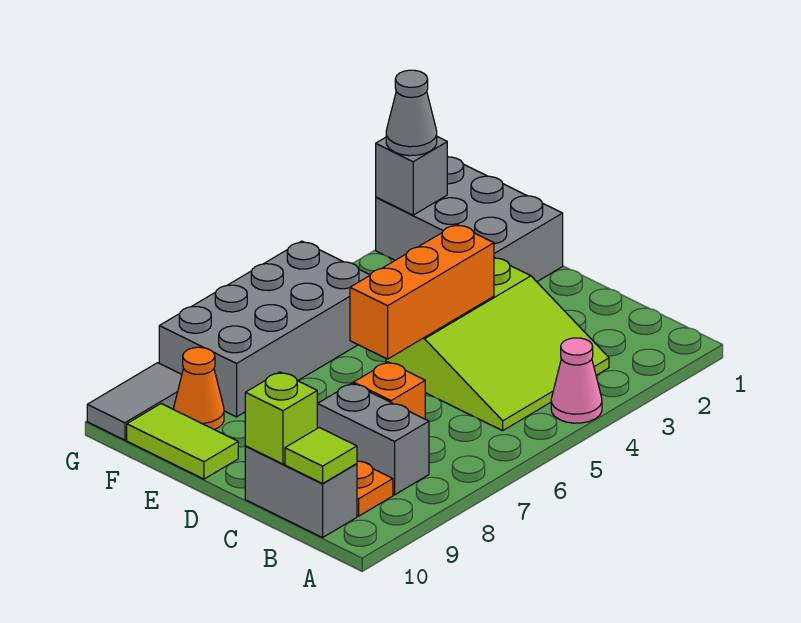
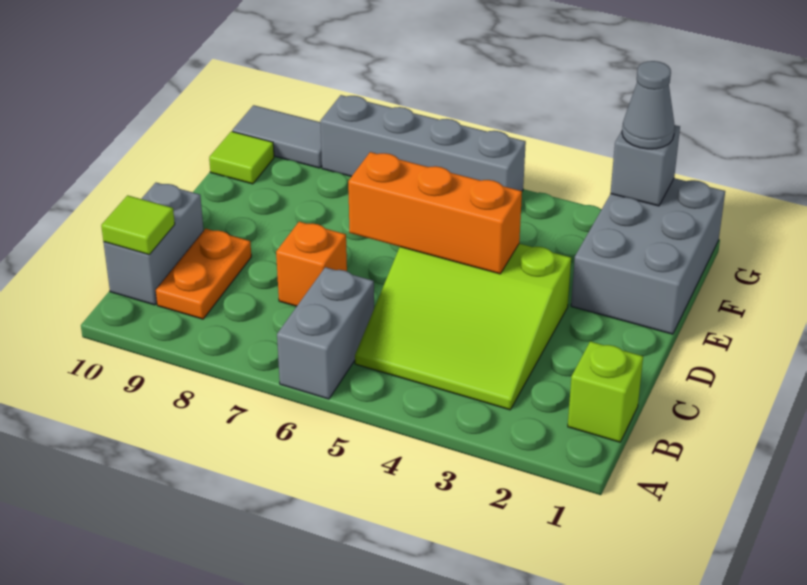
pink cone A4 level 1 -> none
grey brick B8:C8 level 1 -> grey brick A6:B6 level 1
lime brick C10 level 2 -> lime brick B1 level 1
lime tile E10:F10 level 1 -> lime tile F10 level 1
grey brick F5:G8 level 1 -> grey brick G5:G8 level 1
orange cone F9 level 1 -> none

